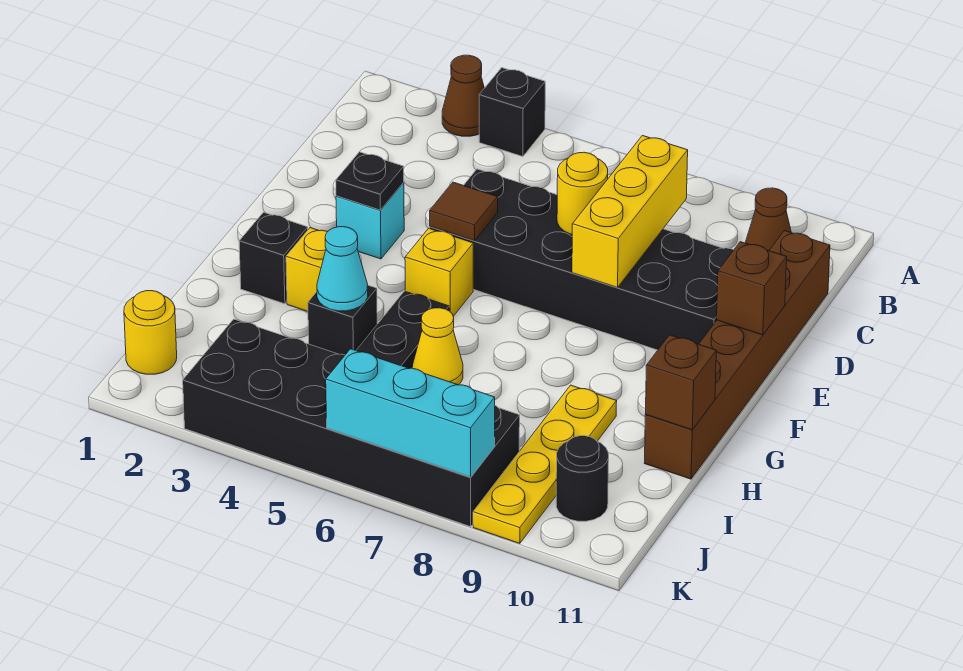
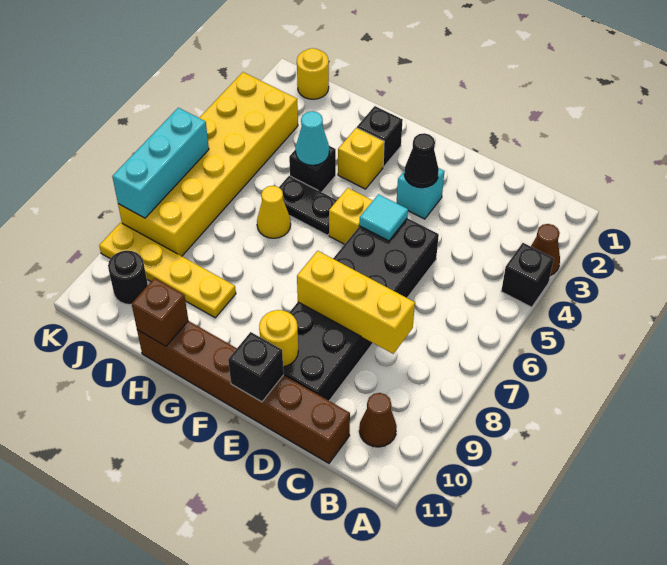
yellow round brick D7 level 2 -> yellow round brick E10 level 2
black plate E3 level 2 -> black cone E3 level 2
brown tile E5 level 2 -> cyan tile E5 level 2
brown brick E11 level 2 -> black brick E11 level 2
black brick J3:K8 level 1 -> yellow brick J3:K8 level 1

